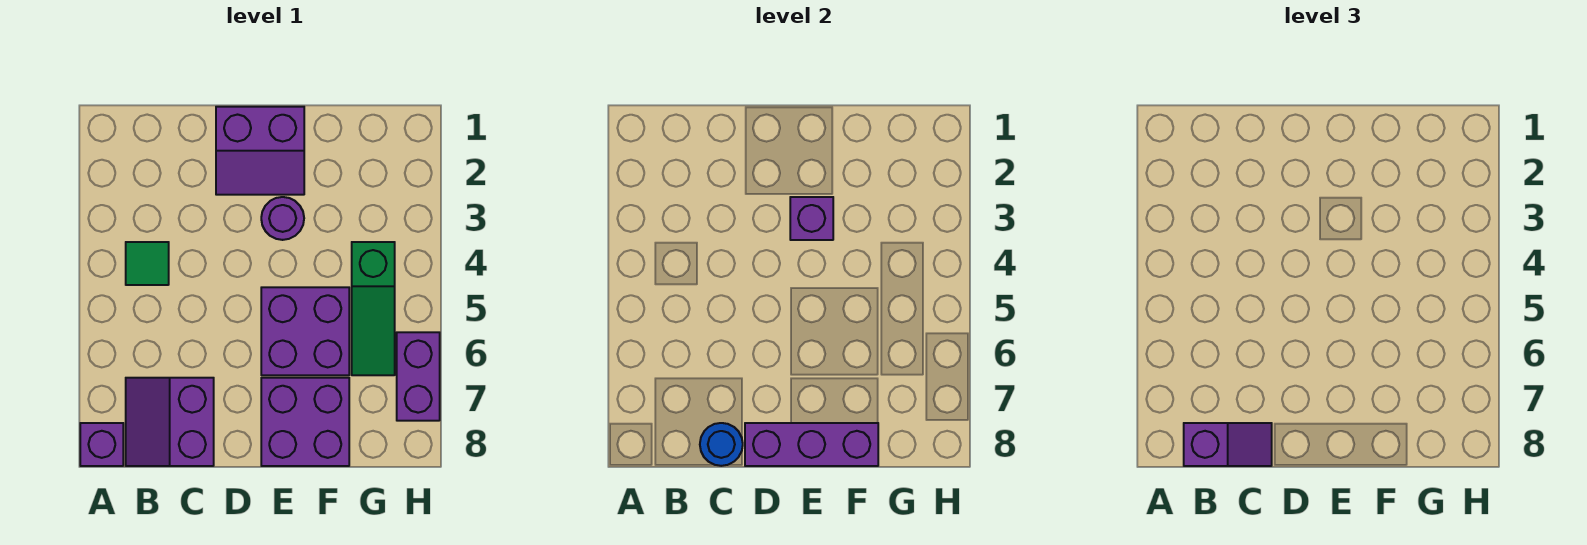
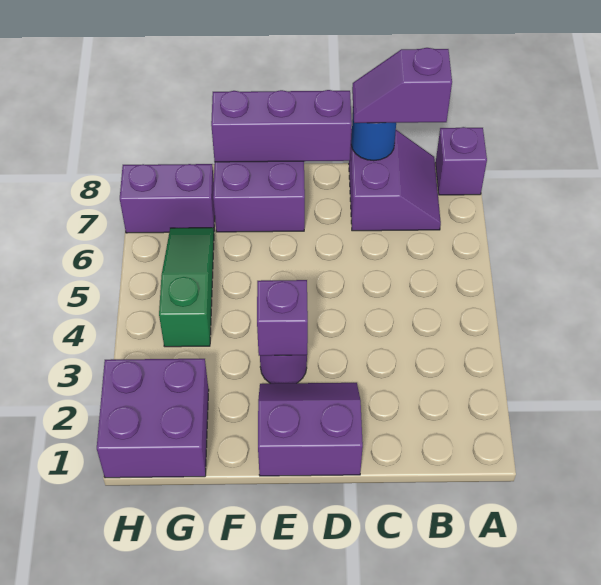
green tile B4 level 1 -> none
purple brick E5:F6 level 1 -> purple brick G1:H2 level 1
purple brick H6:H7 level 1 -> purple brick G7:H7 level 1

